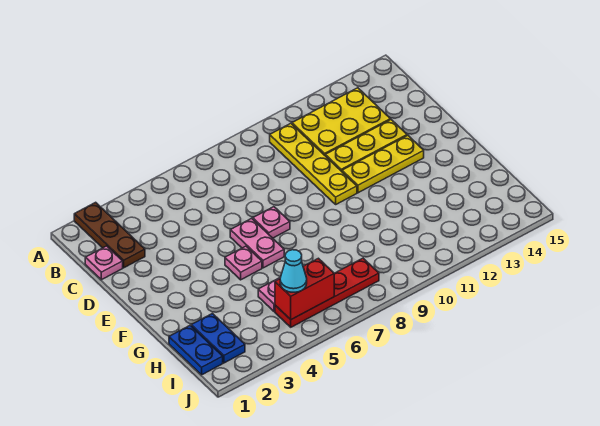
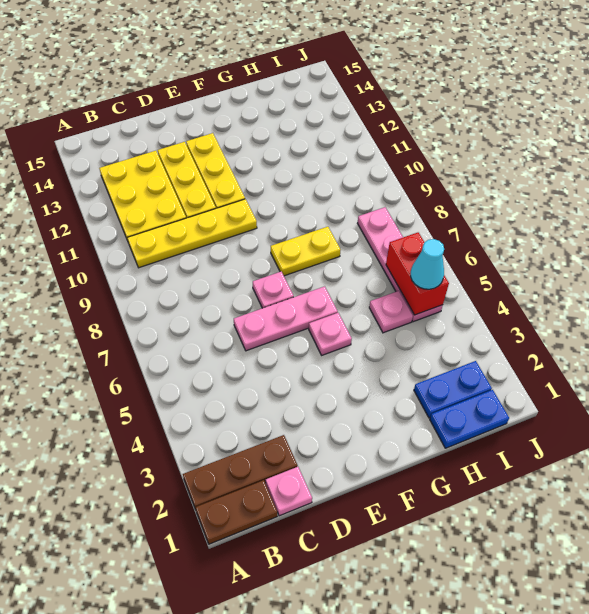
none -> brown plate A1:B1 level 1
pink plate E6:F6 level 1 -> pink plate D6:F6 level 1
none -> yellow plate F8:G8 level 1
red plate I5:I8 level 1 -> pink plate I5:I8 level 1

